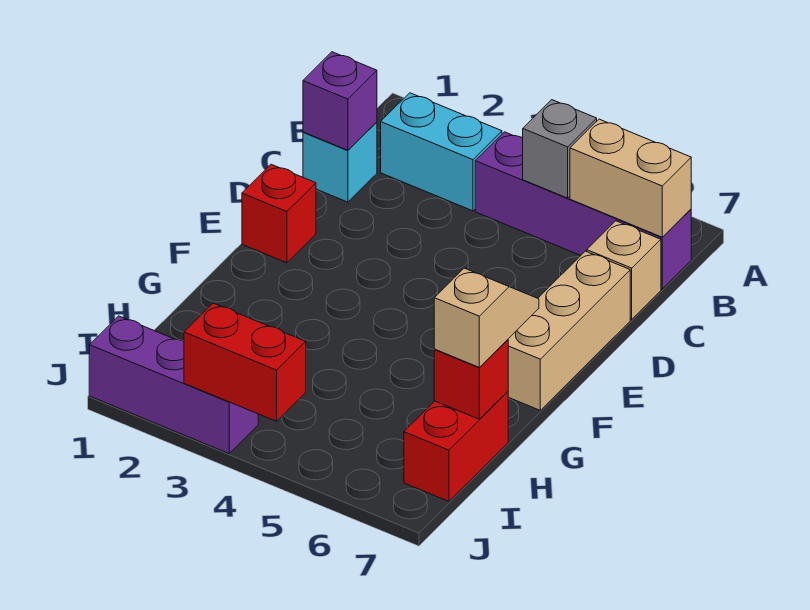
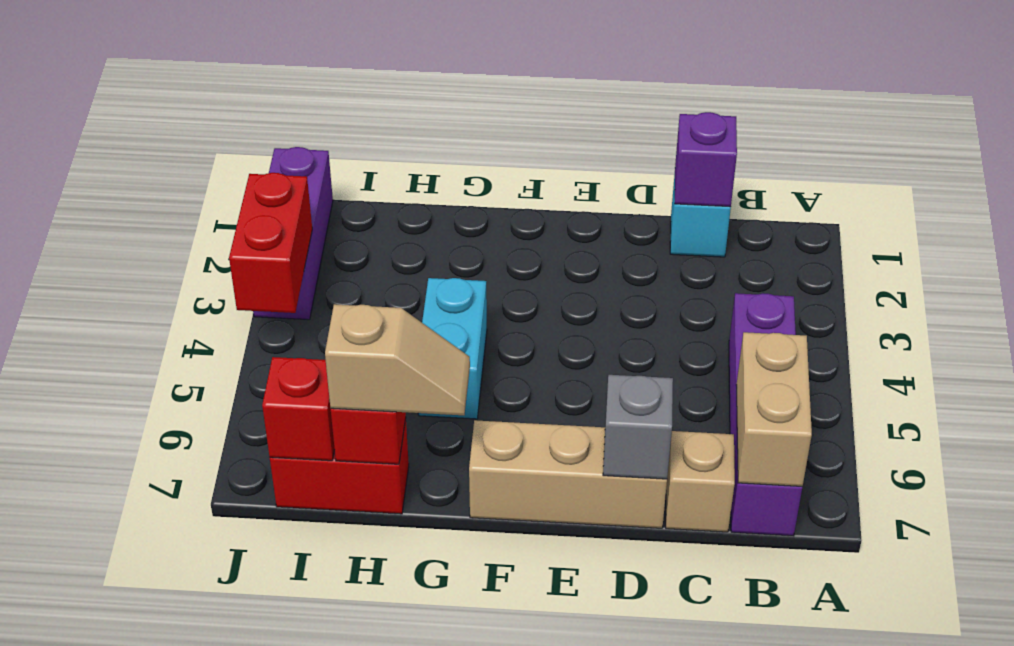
cyan brick B2:B3 level 1 -> cyan brick G4:G5 level 1
grey brick B5 level 2 -> grey brick D7 level 2
red brick E1 level 1 -> red brick I7 level 2

